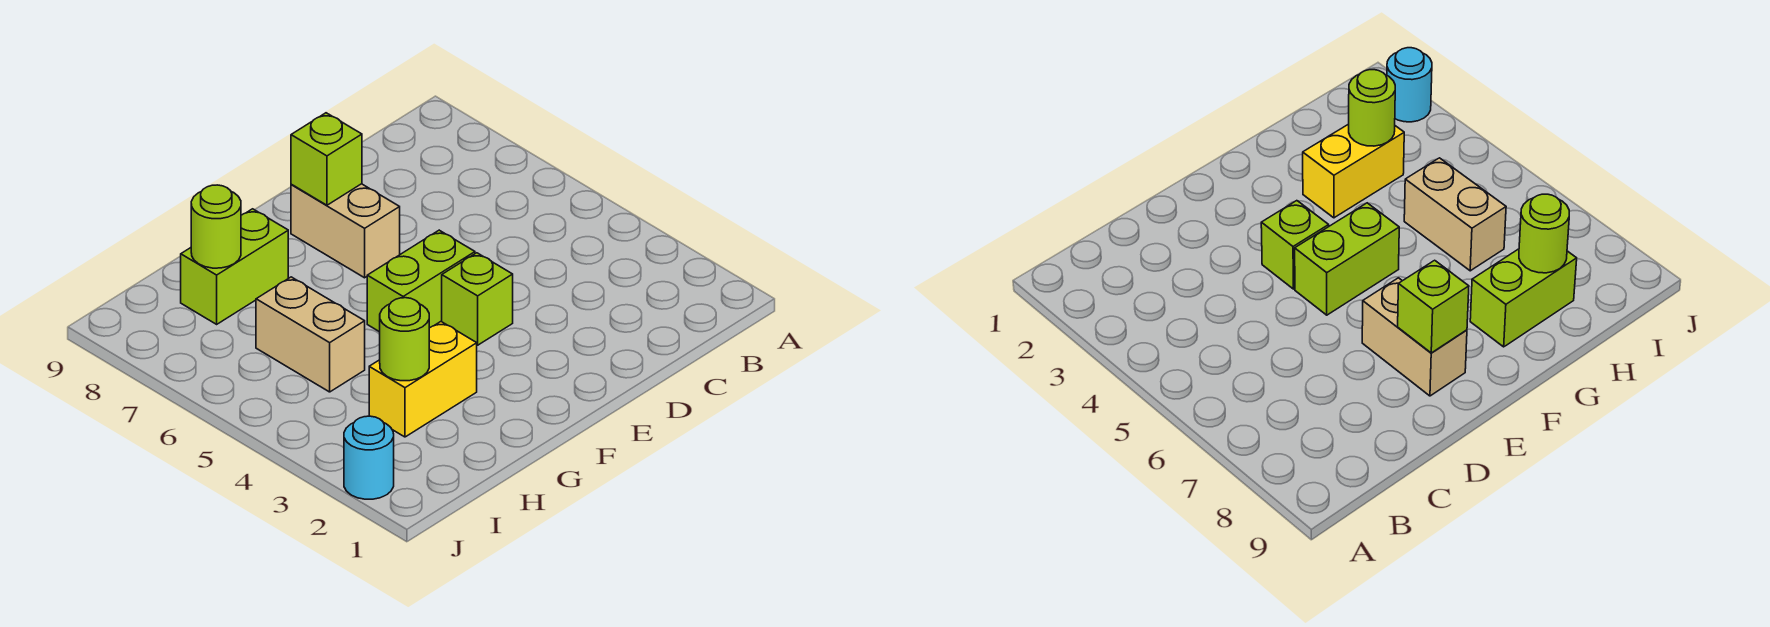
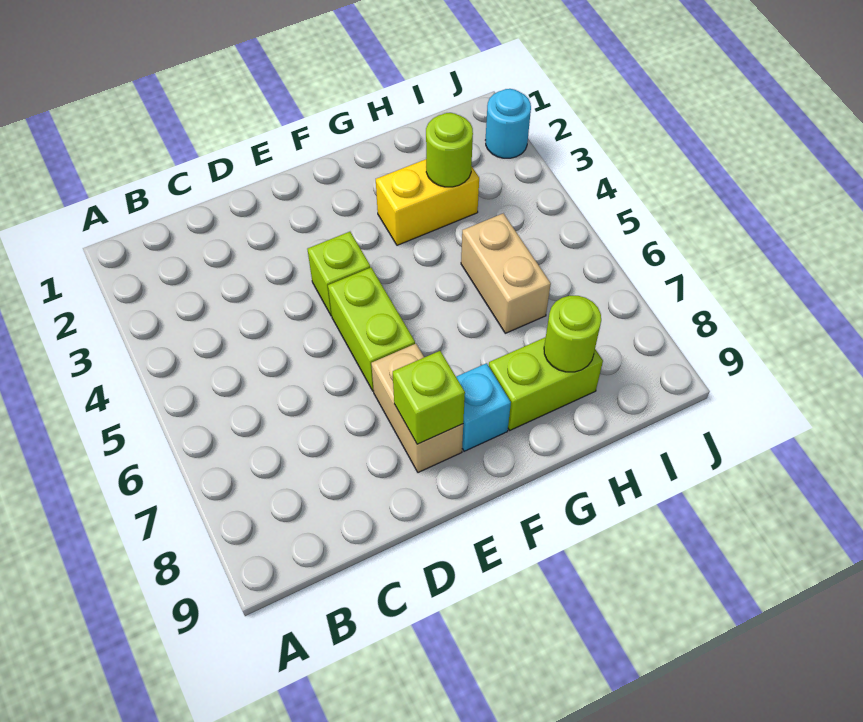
lime brick E5:F5 level 1 -> lime brick E5:E6 level 1
none -> cyan brick F8 level 1

